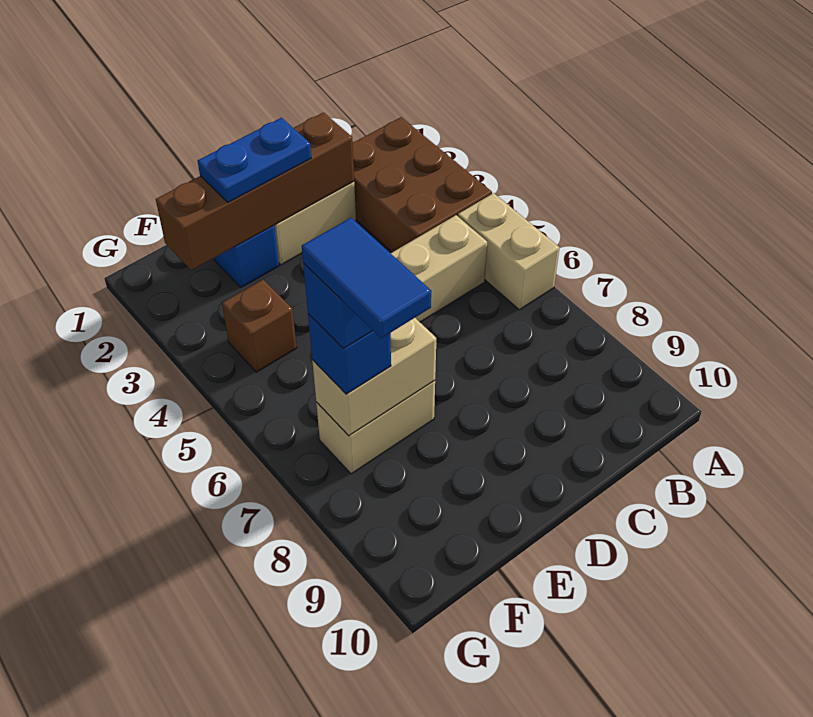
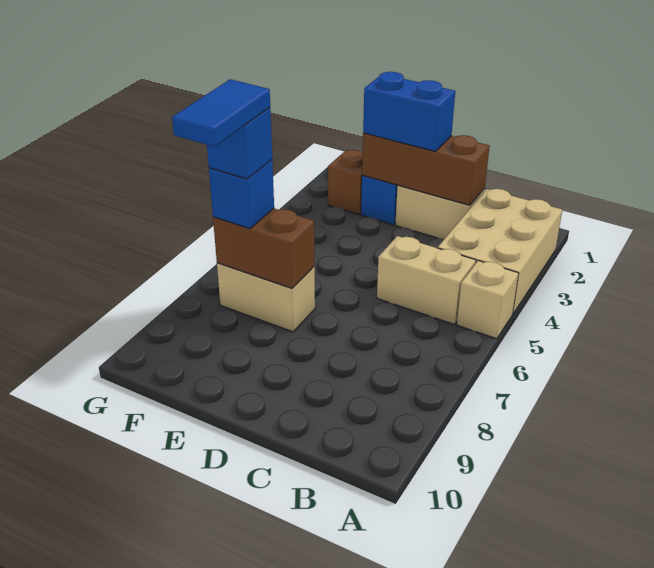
brown brick A2:B4 level 1 -> tan brick A2:B4 level 1
tan brick A5:A6 level 1 -> tan brick A5 level 1
brown brick C2:F2 level 2 -> brown brick C2:E2 level 2
blue plate D2:E2 level 3 -> blue brick D2:E2 level 3
tan brick E7:F7 level 2 -> brown brick E7:F7 level 2
brown brick F4 level 1 -> brown brick F2 level 1

